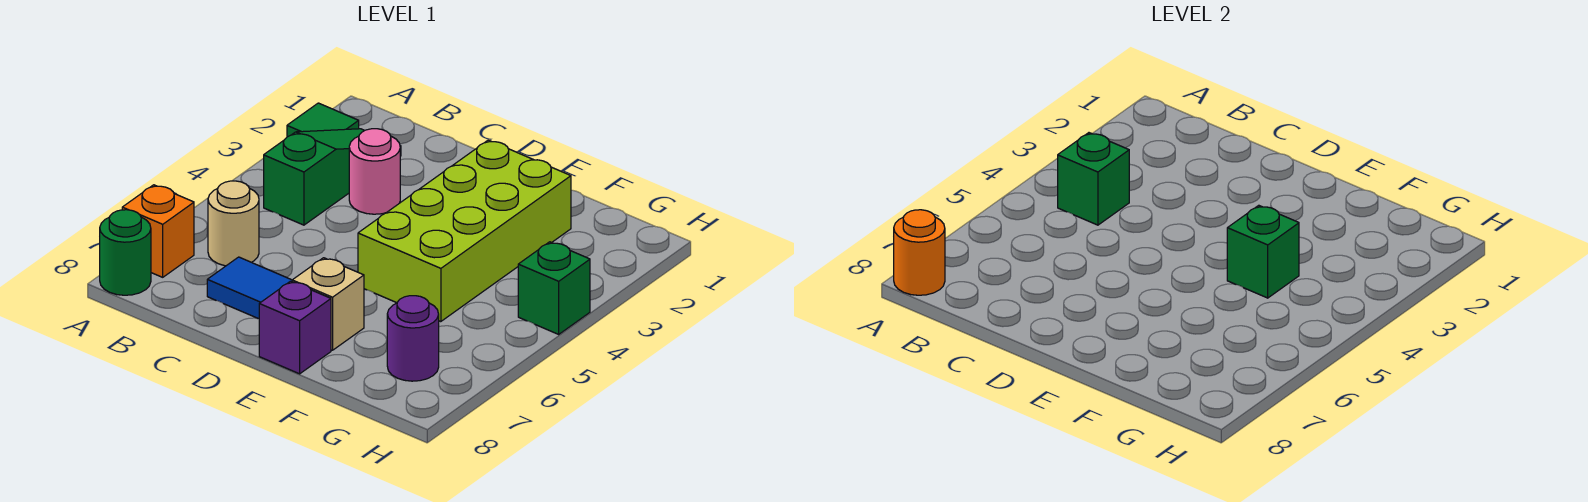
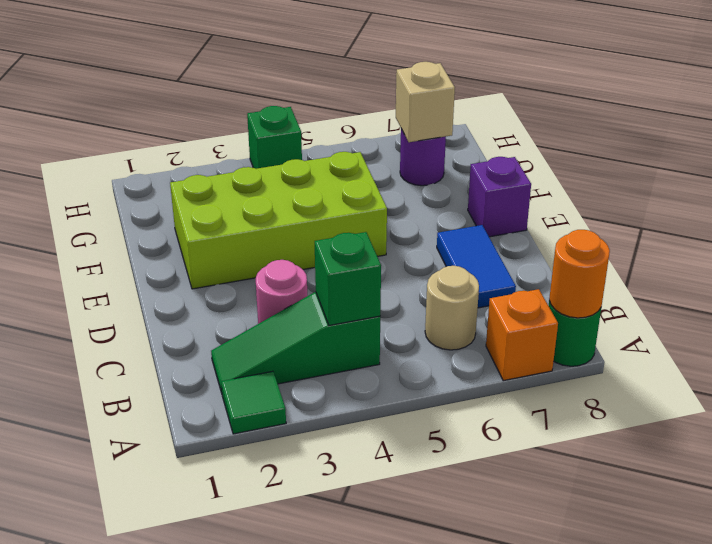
tan brick E7 level 1 -> tan brick G7 level 2
green brick F4 level 2 -> none

